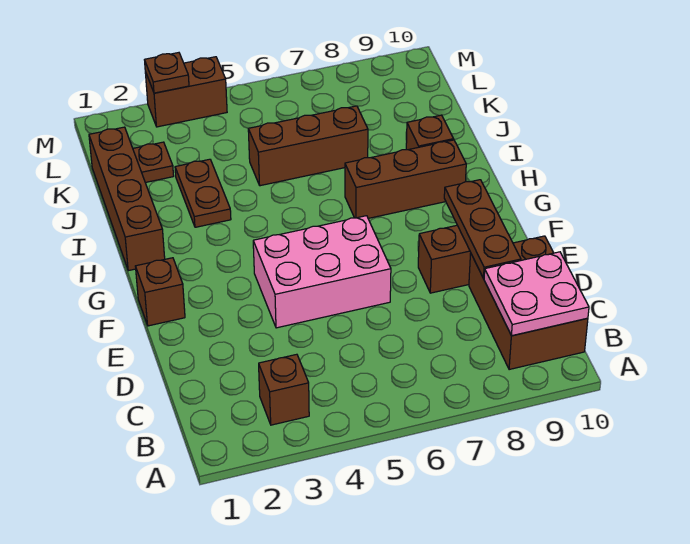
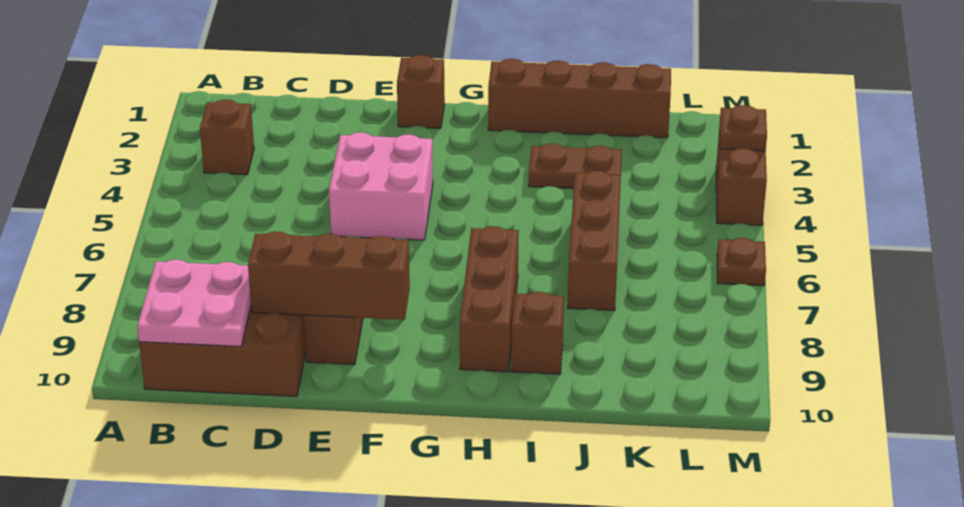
brown plate D9:F9 level 2 -> brown brick D9:F9 level 2
pink brick E4:F6 level 1 -> pink brick E4:F5 level 1
brown plate K2 level 1 -> brown plate M6 level 1

